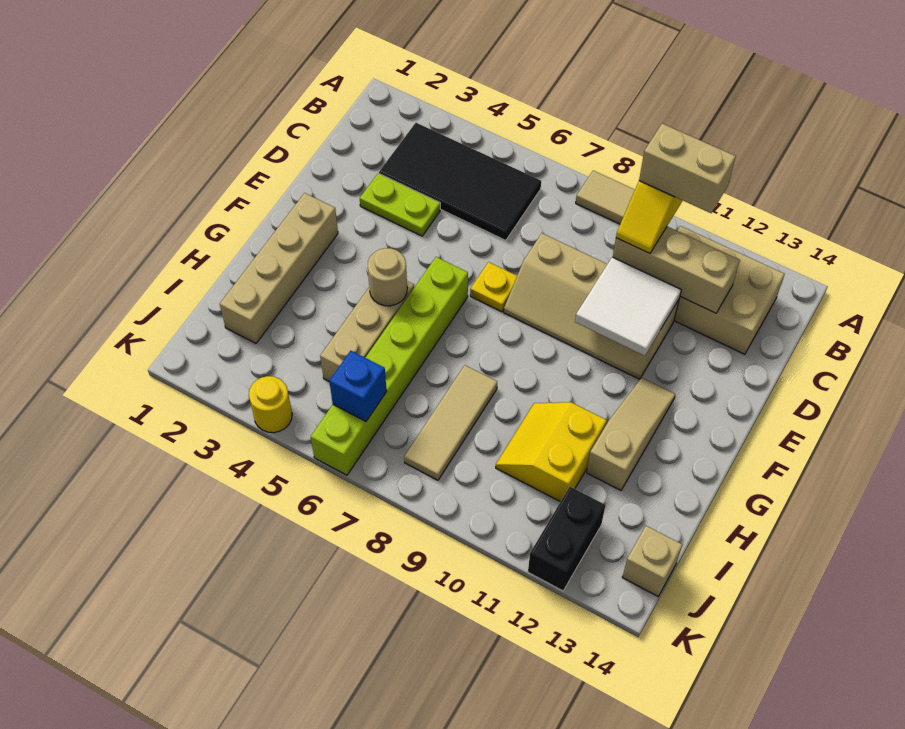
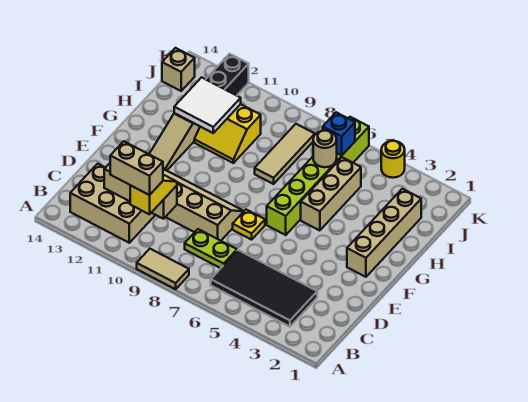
lime plate D3:D4 level 1 -> lime plate C7:C8 level 1
white tile D10:E11 level 2 -> white tile H11:I12 level 2
tan round brick G5 level 2 -> tan round brick I6 level 2
yellow slope H10:I11 level 1 top 11 -> yellow slope H10:I11 level 1 top I

